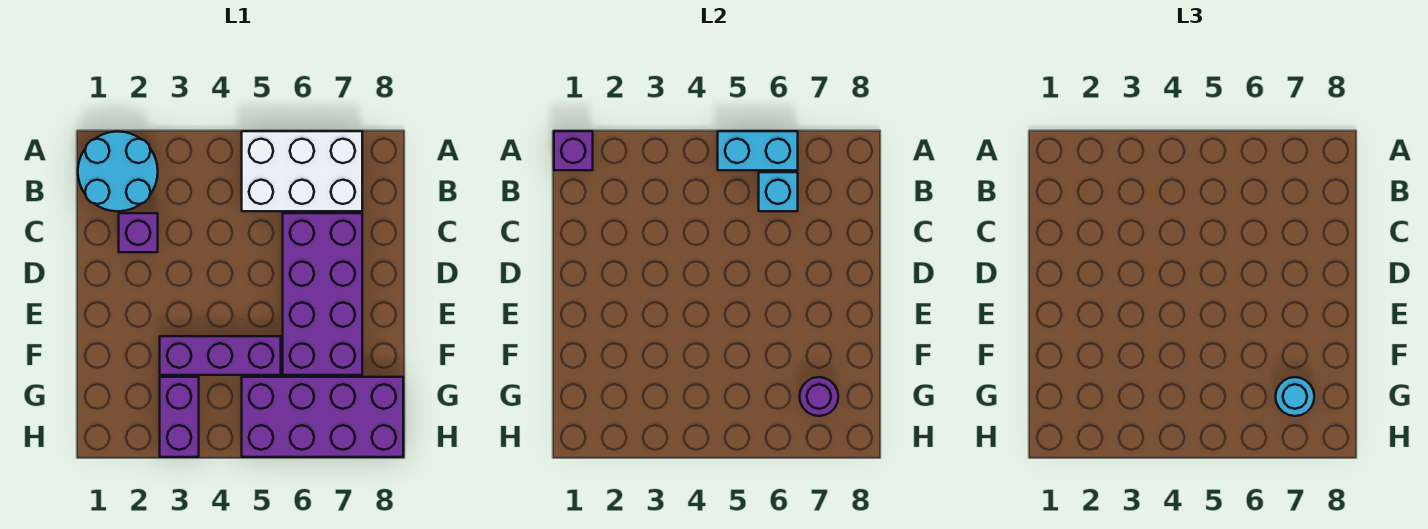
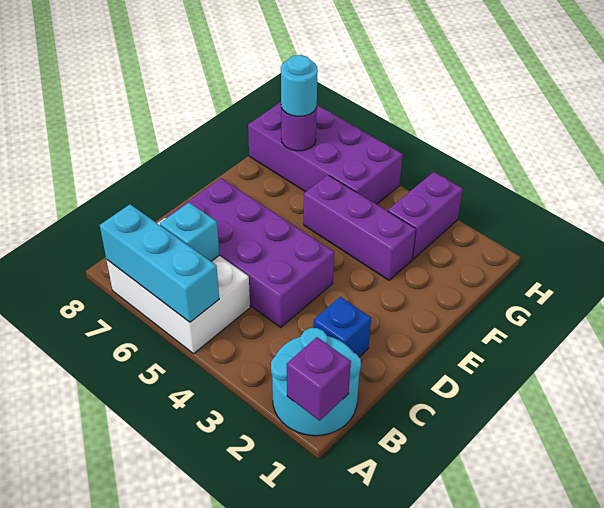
cyan brick A5:A6 level 2 -> cyan brick A5:A7 level 2
purple brick C2 level 1 -> blue brick C2 level 1
purple brick C6:F7 level 1 -> purple brick C4:D7 level 1

